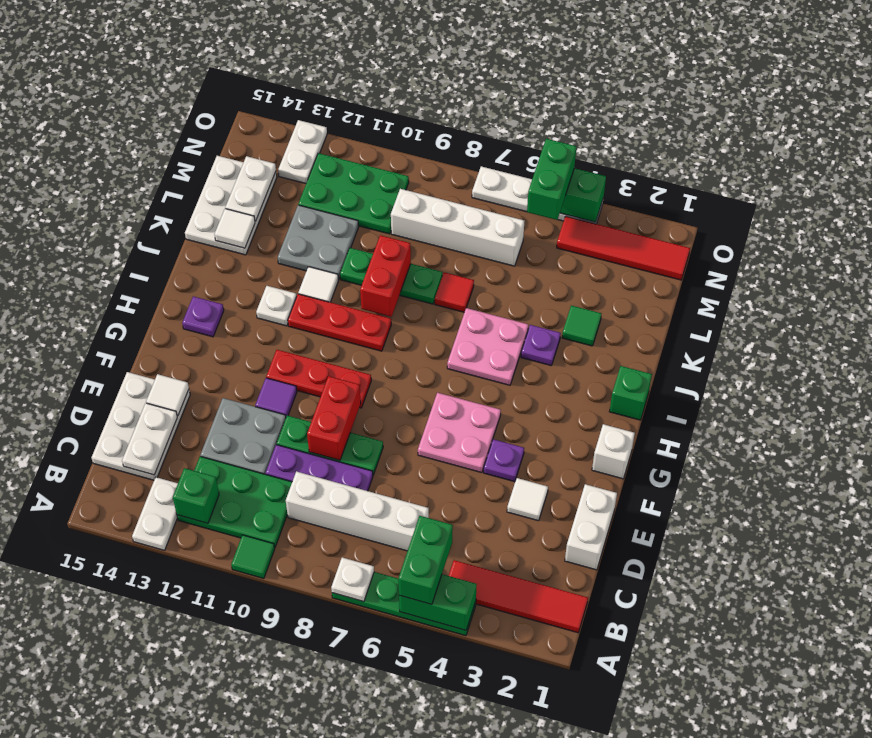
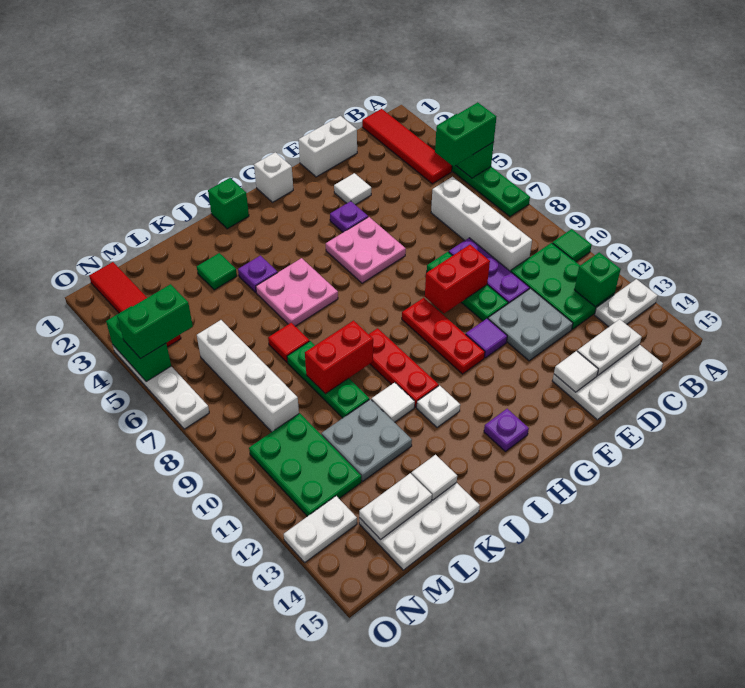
white plate A7 level 2 -> none

